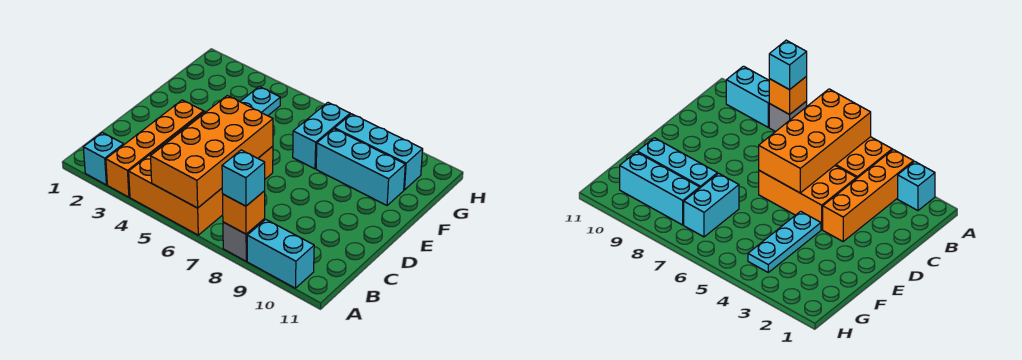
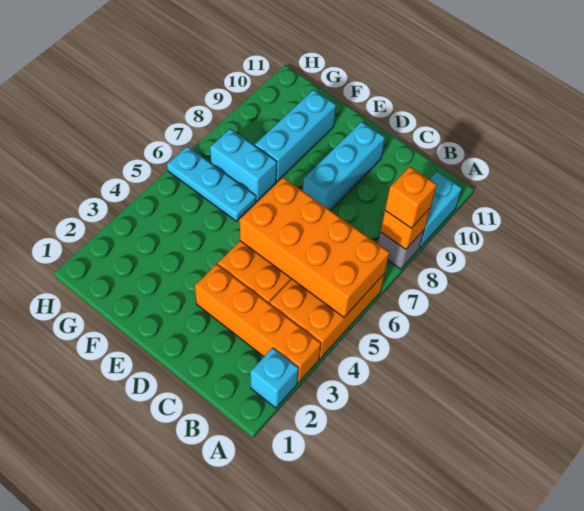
cyan brick A8 level 3 -> orange brick A8 level 3
cyan plate E4:G4 level 1 -> cyan plate F6:H6 level 1
cyan brick G8:G10 level 1 -> cyan brick D8:D10 level 1

